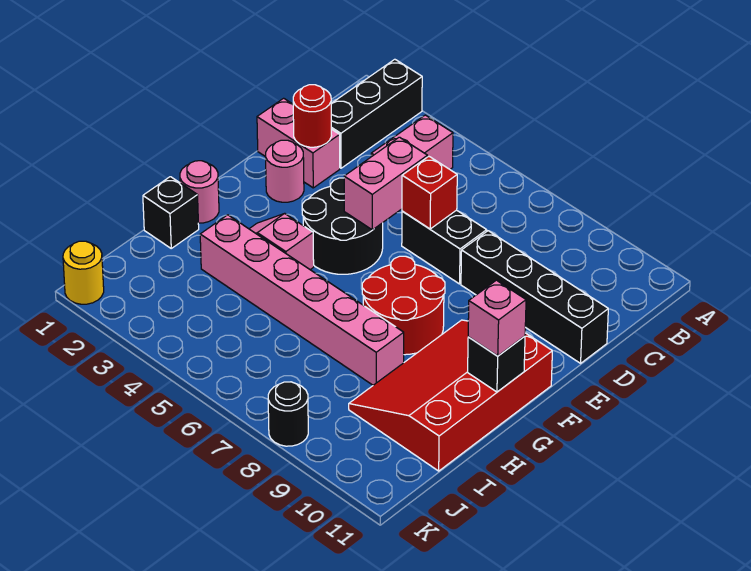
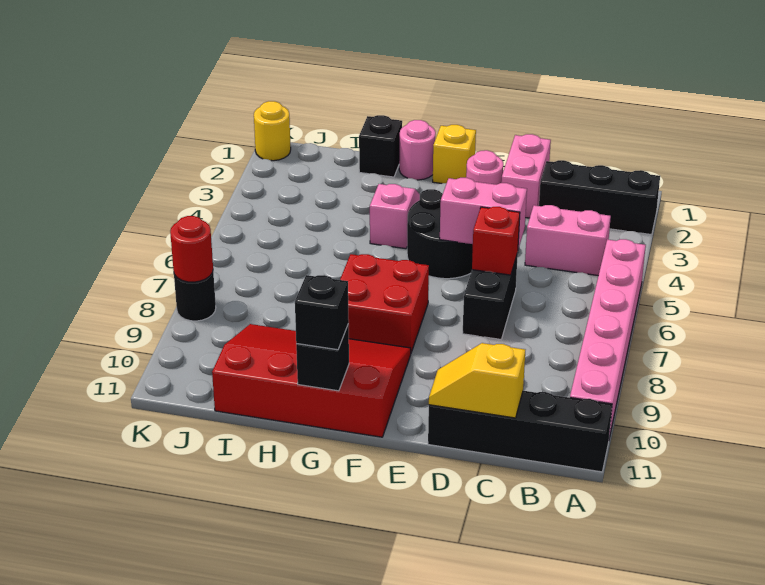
none -> yellow slope C11:D11 level 2 top C
red round brick D2 level 2 -> red round brick K8 level 2
black brick D8:D11 level 1 -> black brick A11:D11 level 1
none -> yellow brick F1 level 1
red round brick F7:G8 level 1 -> red brick F7:G8 level 1
pink brick G11 level 3 -> black brick G11 level 3
pink brick H3:H8 level 1 -> pink brick A5:A10 level 1

